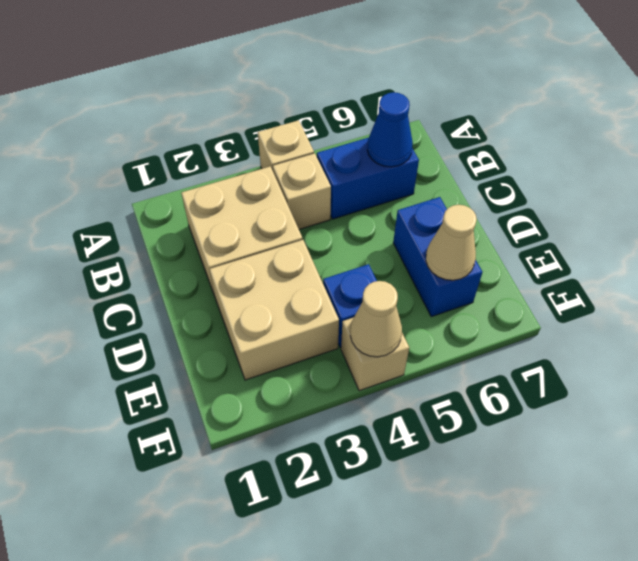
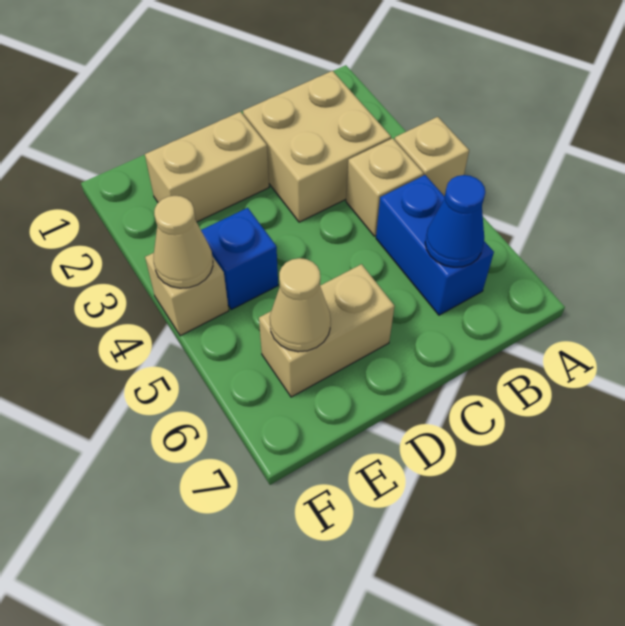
tan brick D2:E3 level 1 -> tan brick D2:E2 level 1
blue brick D6:E6 level 1 -> tan brick D6:E6 level 1

